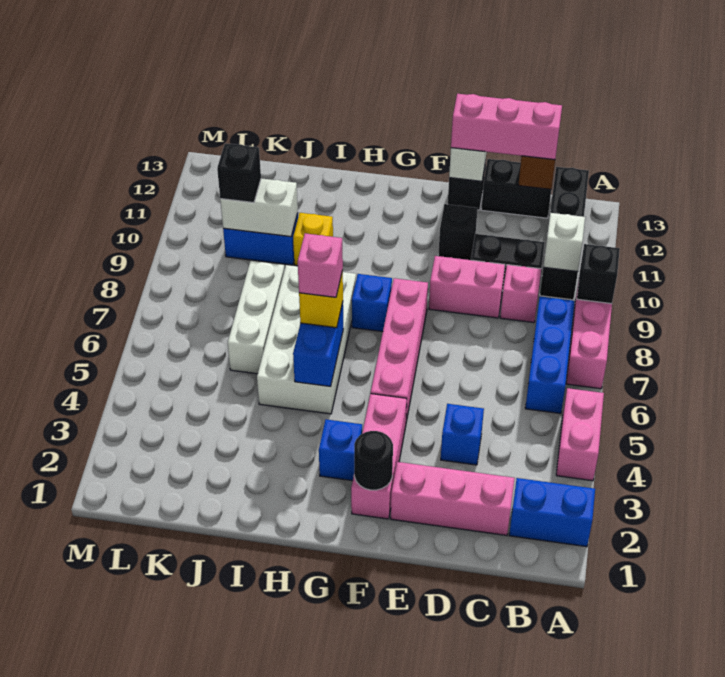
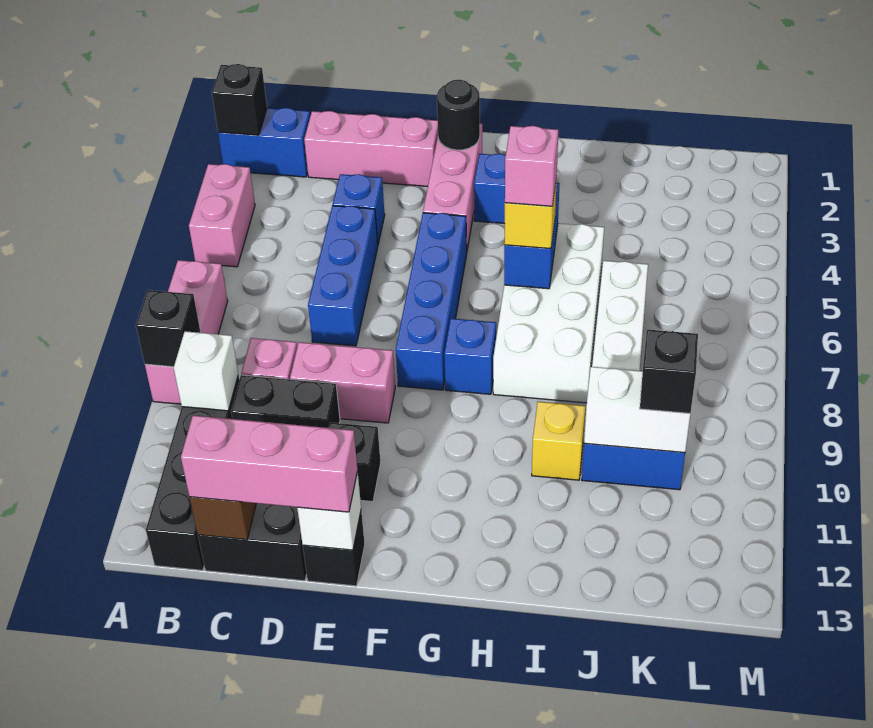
none -> black brick A2 level 2
blue brick B6:B8 level 1 -> blue brick D5:D7 level 1
pink brick F5:F8 level 1 -> blue brick F5:F8 level 1

